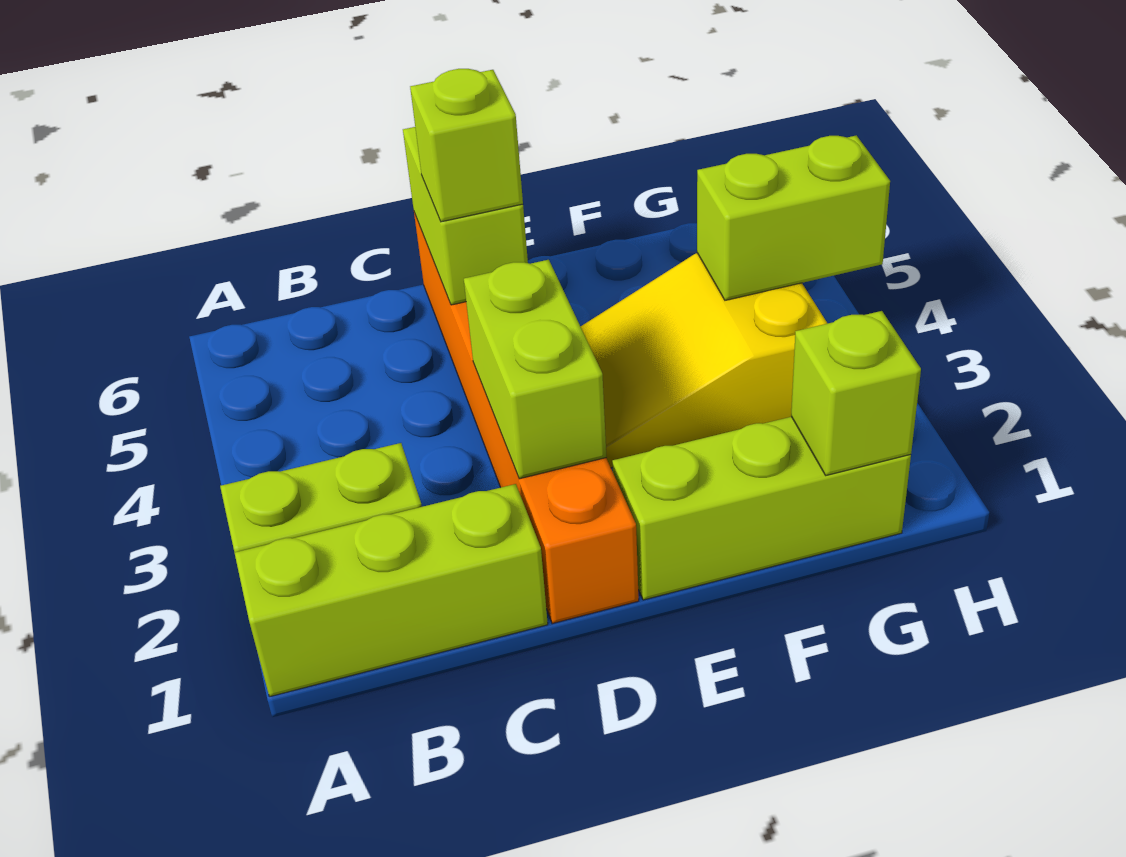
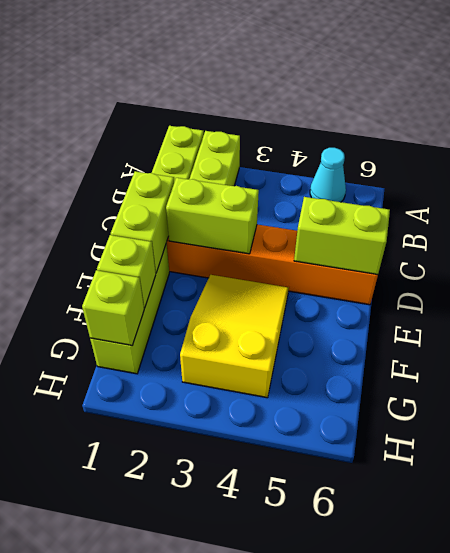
none -> cyan cone A5 level 1
lime brick D5 level 3 -> lime brick F1 level 2
lime brick G4:H4 level 2 -> lime brick D1:E1 level 2

